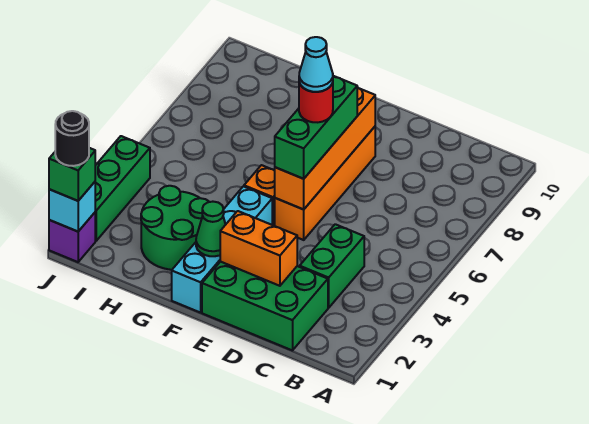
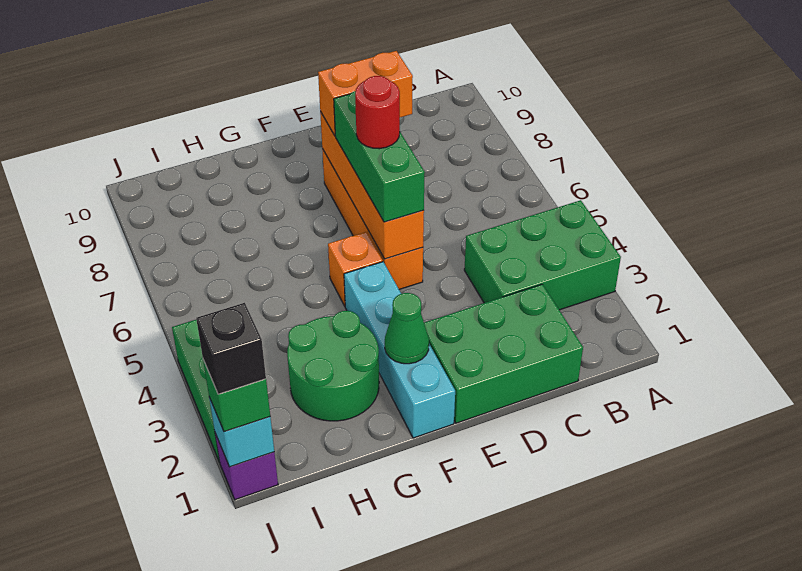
green brick C3:C4 level 1 -> green brick A3:C4 level 1
orange brick D2:E2 level 2 -> orange brick D8:E8 level 3
cyan cone E6 level 5 -> none
black round brick J1 level 4 -> black brick J1 level 4

